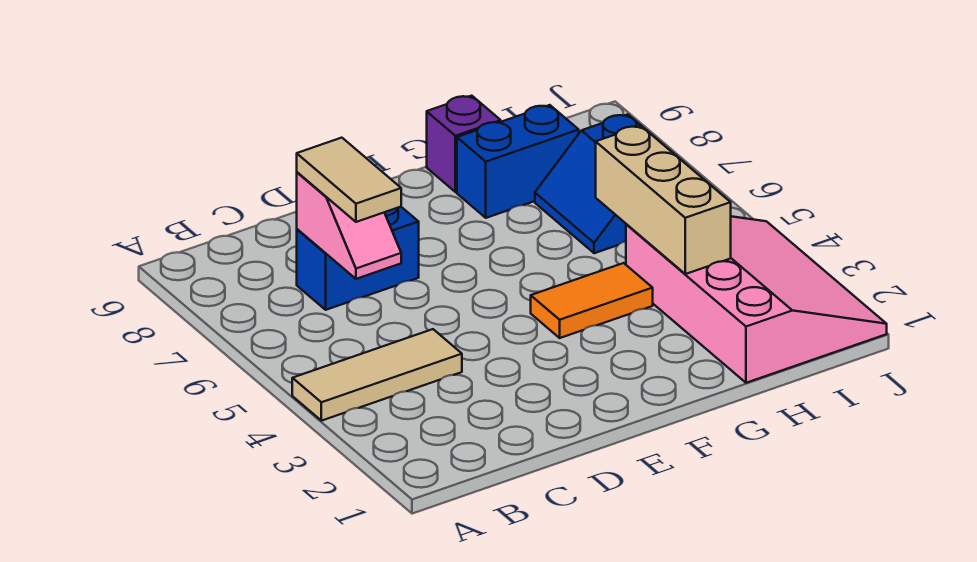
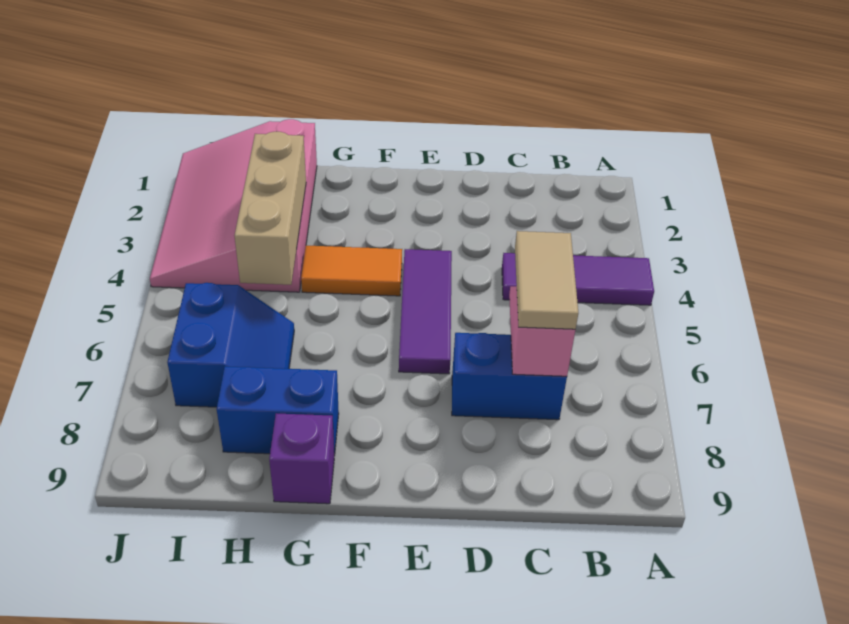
tan tile A4:C4 level 1 -> purple tile A4:C4 level 1
none -> purple tile E4:E6 level 1

